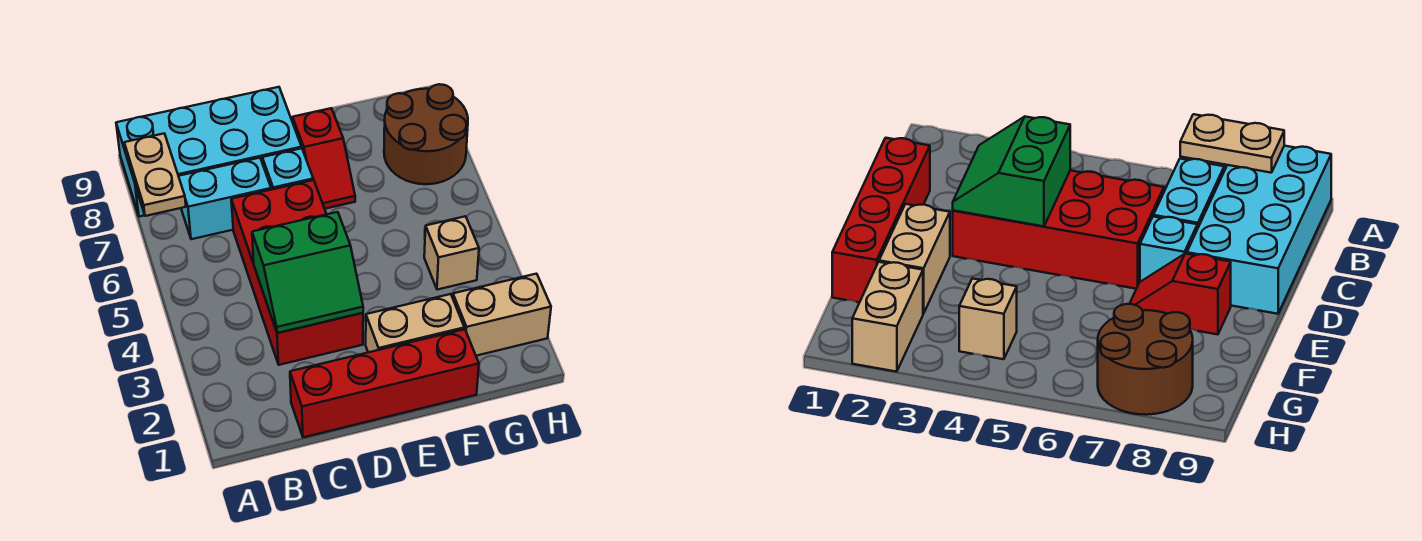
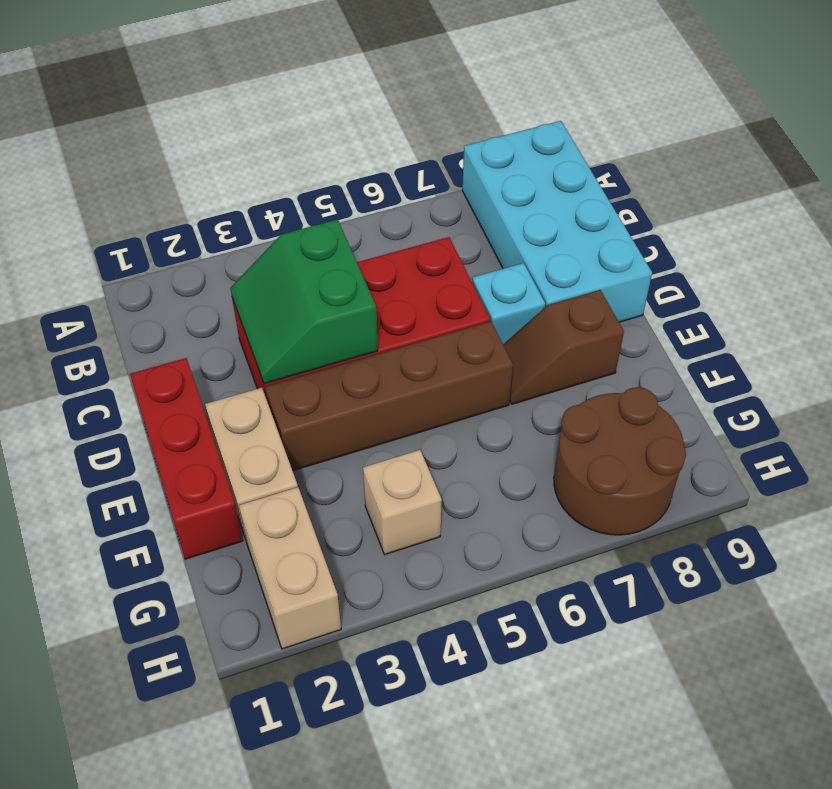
tan plate A7:A8 level 2 -> none
cyan brick B7:C7 level 1 -> none
red brick C1:F1 level 1 -> red brick D1:F1 level 1
none -> brown brick E3:E6 level 1
red slope E7:E8 level 1 top 8 -> brown slope E7:E8 level 1 top 8

